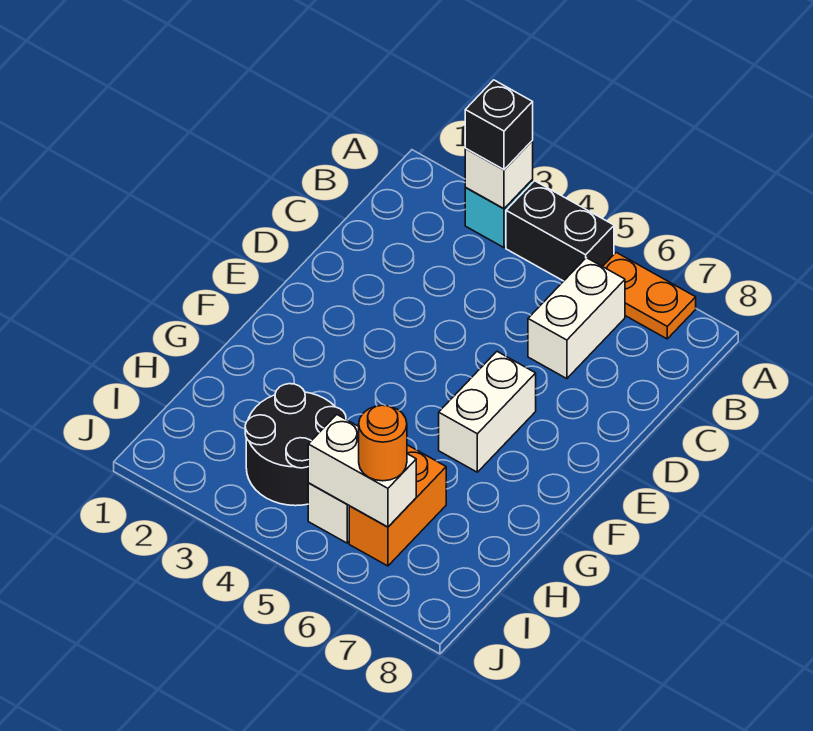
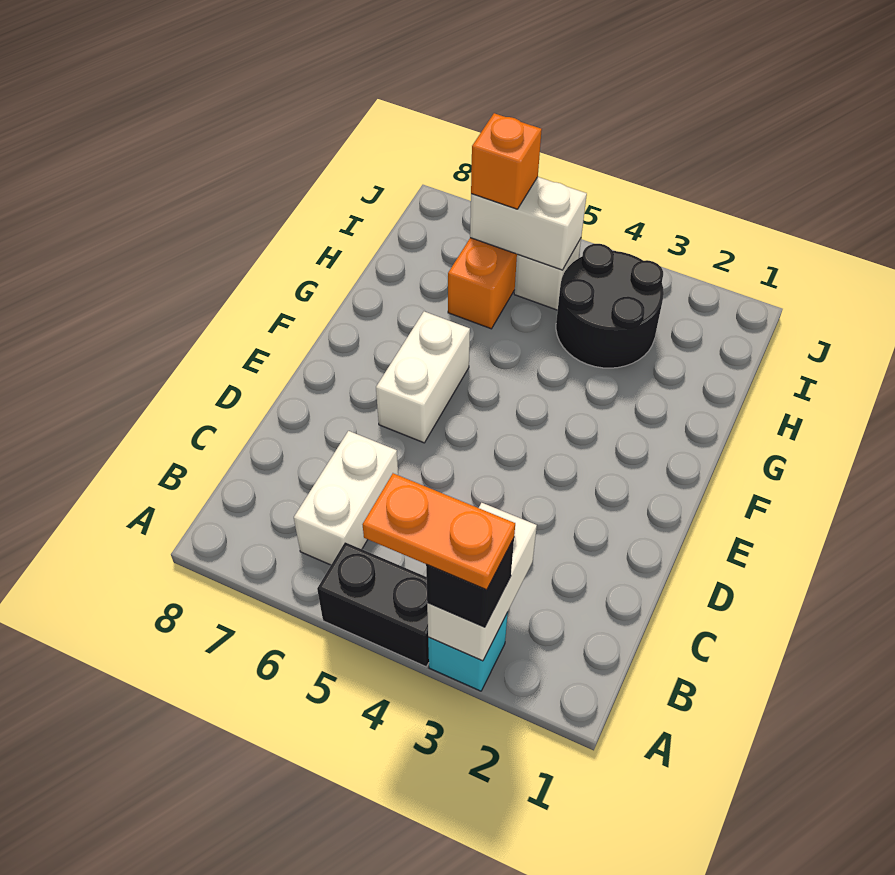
white brick A3 level 2 -> white brick A3:B3 level 2
orange plate A6:A7 level 1 -> orange plate A3:A4 level 4
orange round brick I6 level 3 -> orange brick I6 level 3

